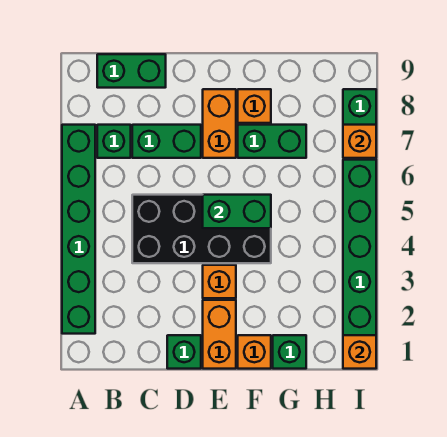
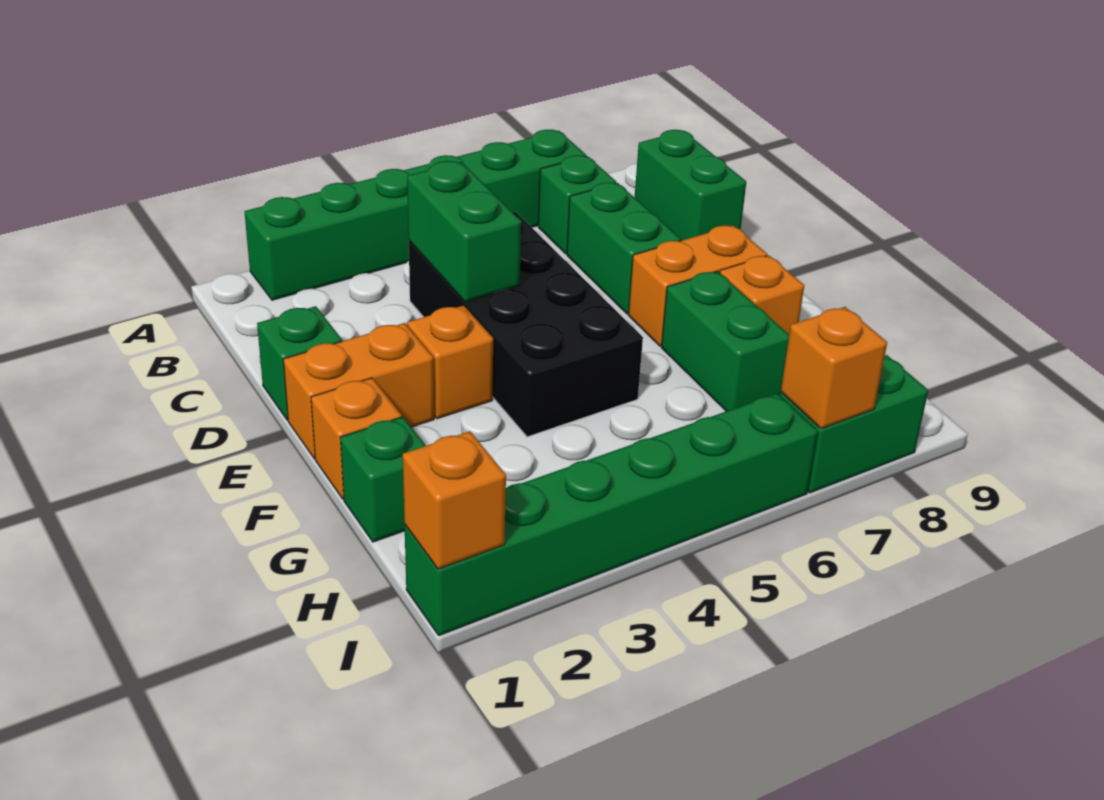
green brick E5:F5 level 2 -> green brick C4:D4 level 2

